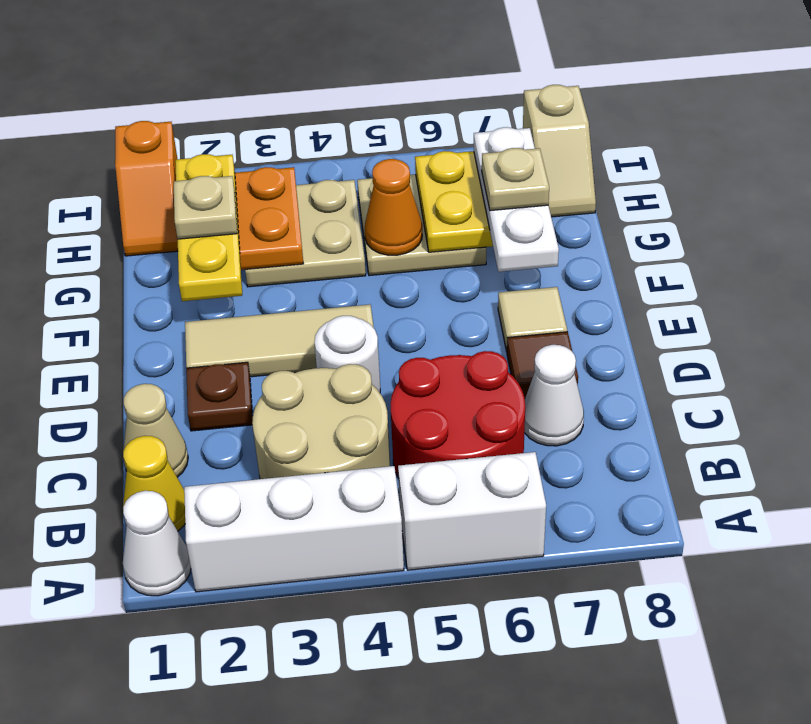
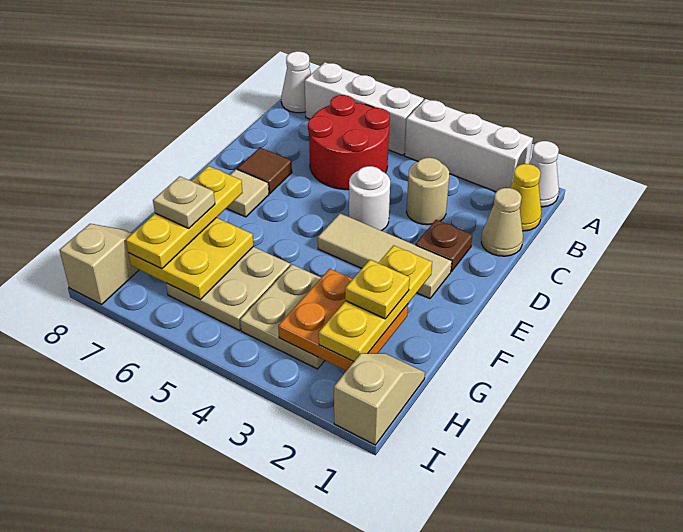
white brick A5:A6 level 1 -> white brick A5:A7 level 1
tan round brick B3:C4 level 1 -> tan round brick C3 level 1
white cone C7 level 1 -> white cone A8 level 1
white plate F7:H7 level 3 -> yellow plate F7:H7 level 3
tan plate G2 level 4 -> yellow plate G2 level 4
orange cone G5 level 2 -> none
orange slope H1:I1 level 1 top I -> tan slope H1:I1 level 1 top I

